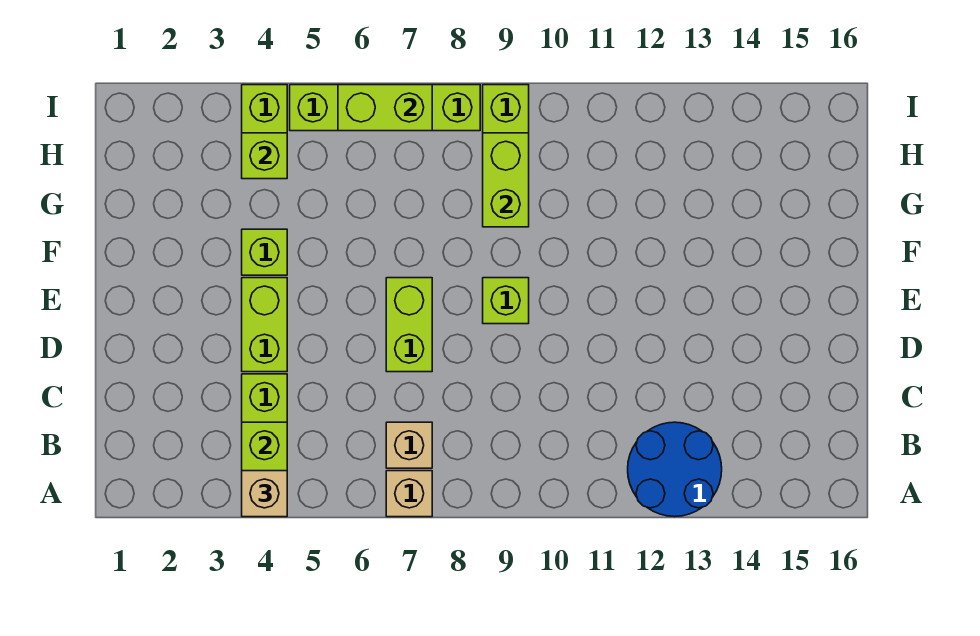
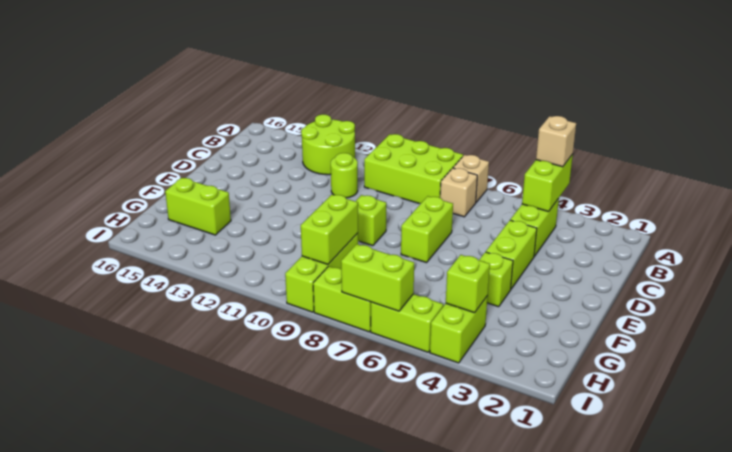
none -> lime brick A8:B10 level 1
blue round brick A12:B13 level 1 -> lime round brick A12:B13 level 1
none -> lime round brick C11 level 1
none -> lime brick G14:G15 level 1

